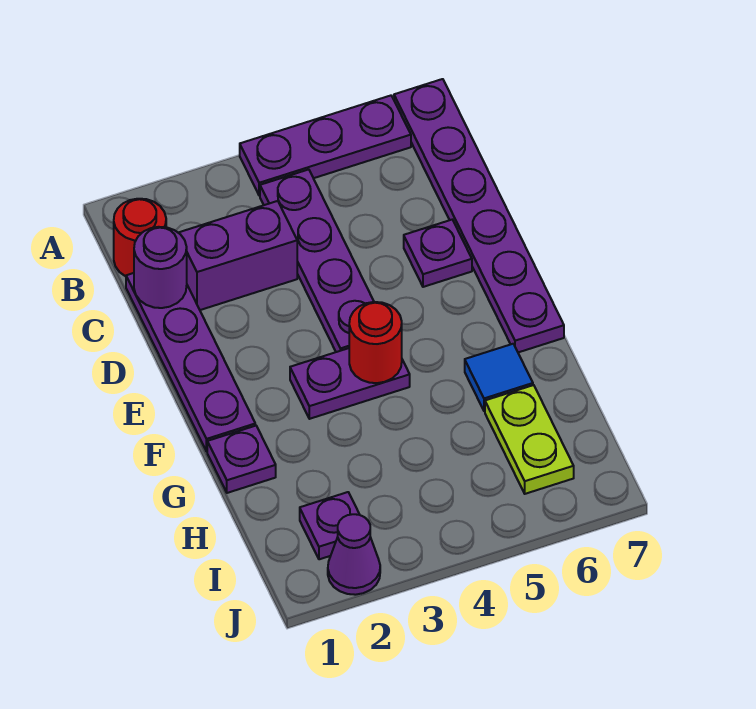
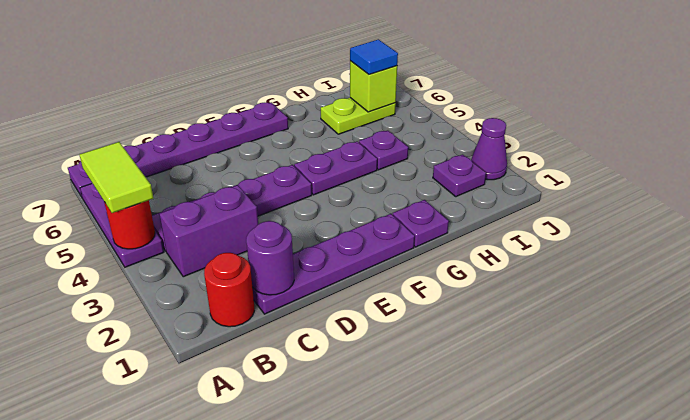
none -> lime tile A4:A5 level 3
purple brick C2:C3 level 1 -> purple brick B3:C3 level 1
purple plate D6 level 1 -> purple plate H4 level 1
purple plate F3:F4 level 1 -> purple plate F4:G4 level 1
red round brick F4 level 2 -> red round brick A4 level 2
blue tile G6 level 1 -> blue tile I6 level 3
none -> lime brick I6 level 2

